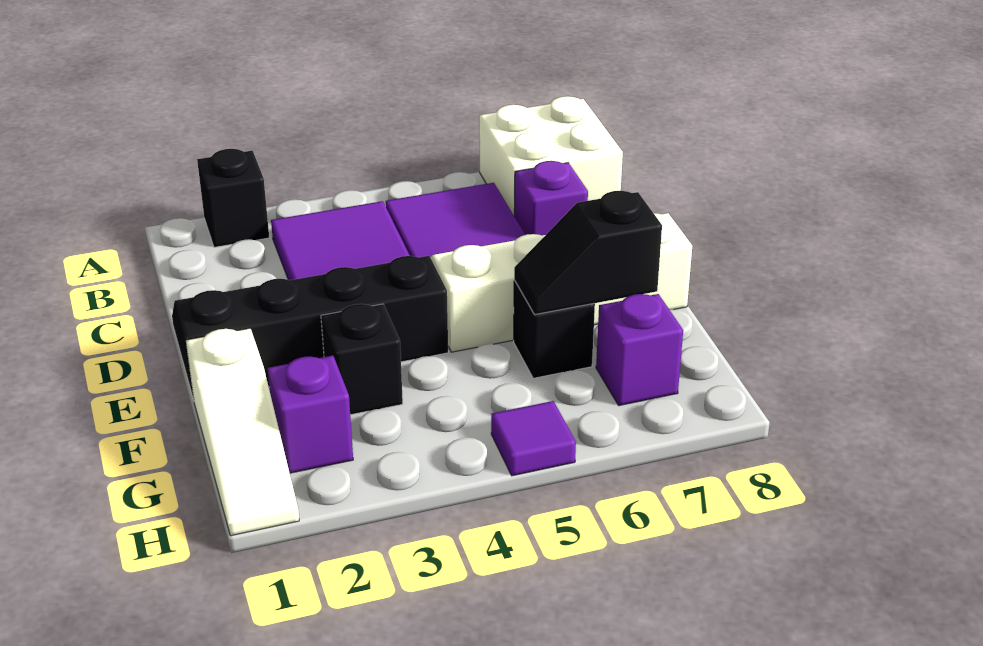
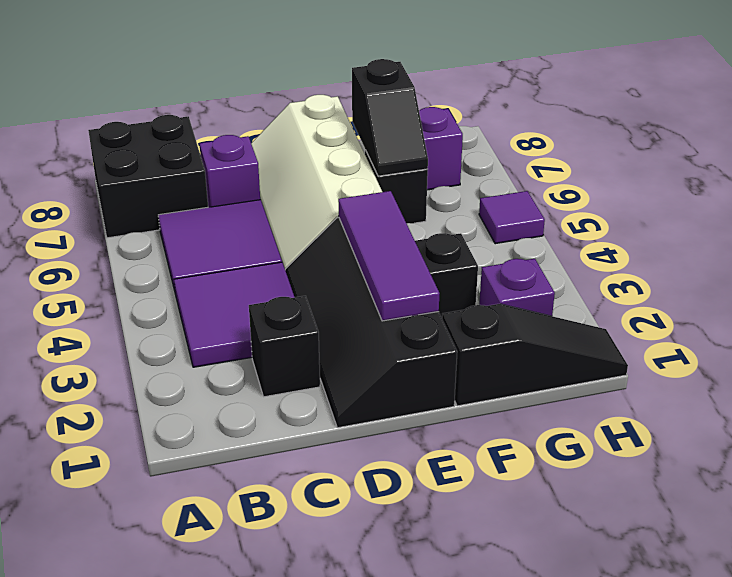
black brick A2 level 1 -> black brick C2 level 1
white brick A7:B8 level 1 -> black brick A7:B8 level 1
none -> purple tile E2:E4 level 2
white slope F1:H1 level 1 top F -> black slope F1:H1 level 1 top F

